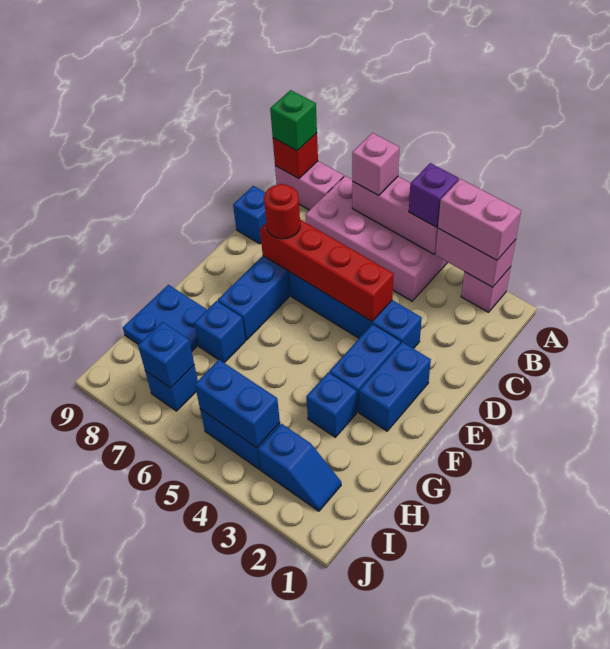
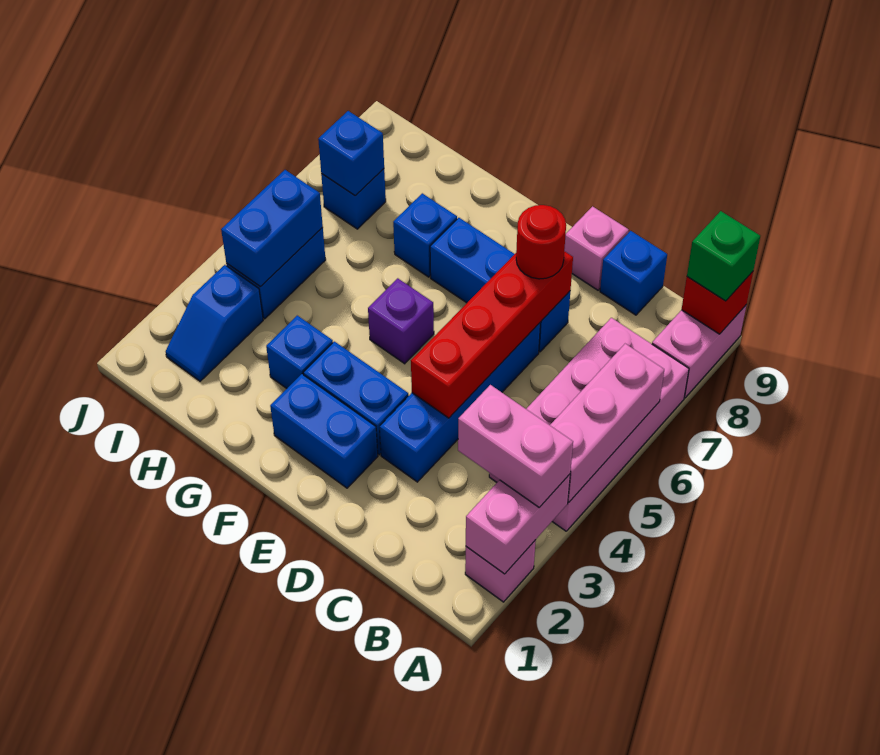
pink brick A2:A3 level 3 -> pink brick A3:B3 level 3
purple brick A4 level 3 -> purple brick F5 level 1
pink brick A6 level 3 -> pink brick D9 level 1
blue plate G8:H9 level 1 -> none

